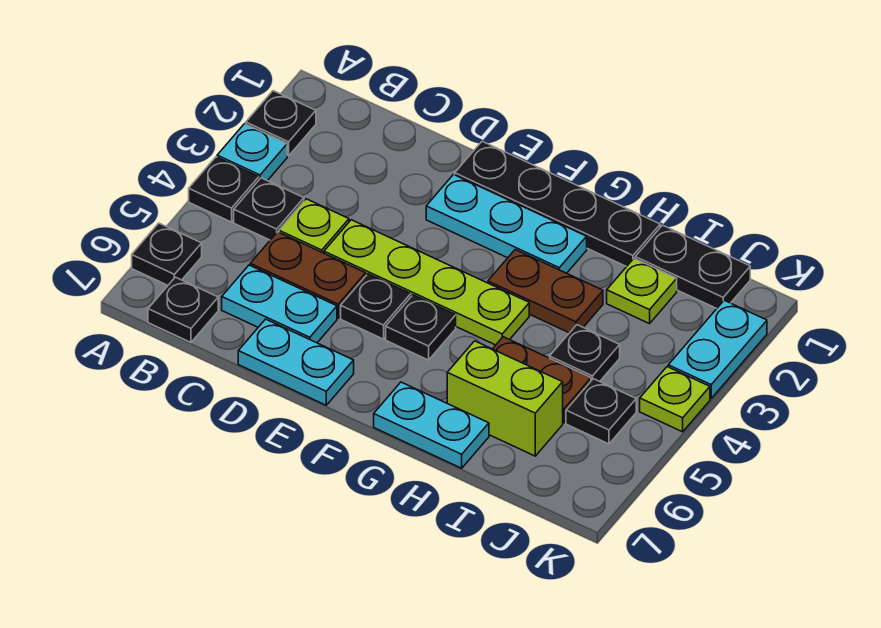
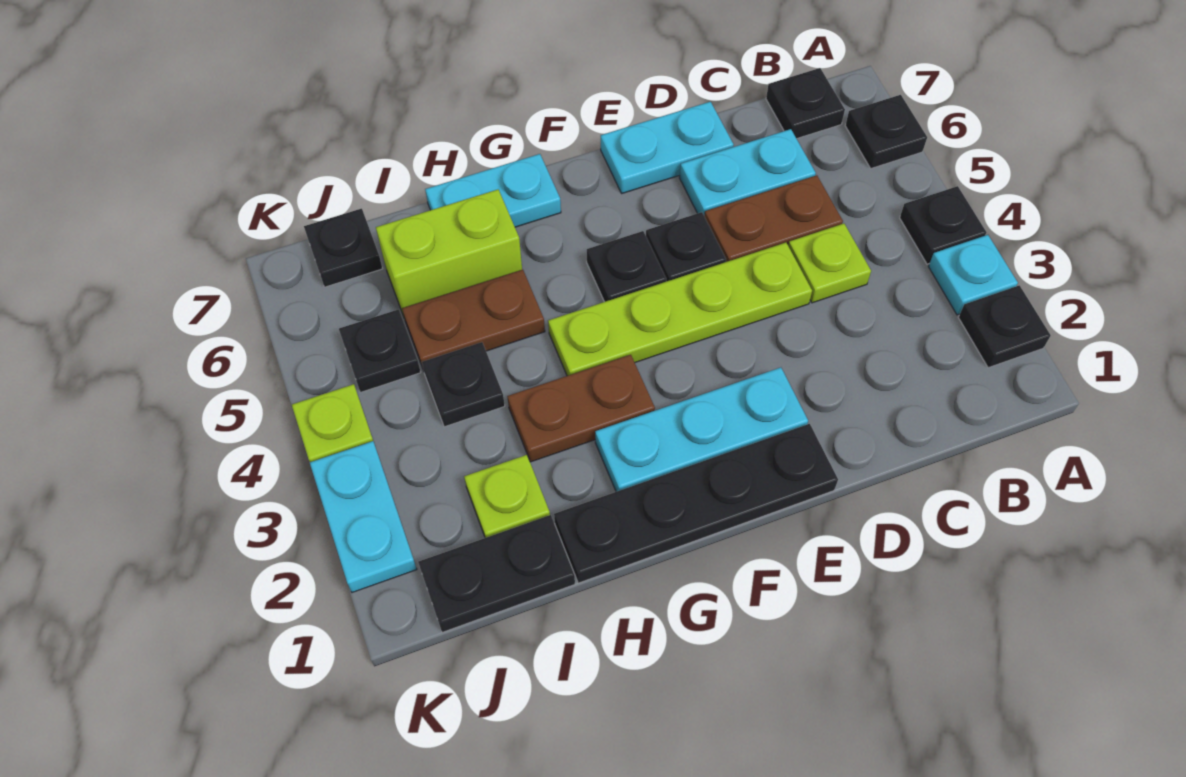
black plate B4 level 1 -> black plate J7 level 1

